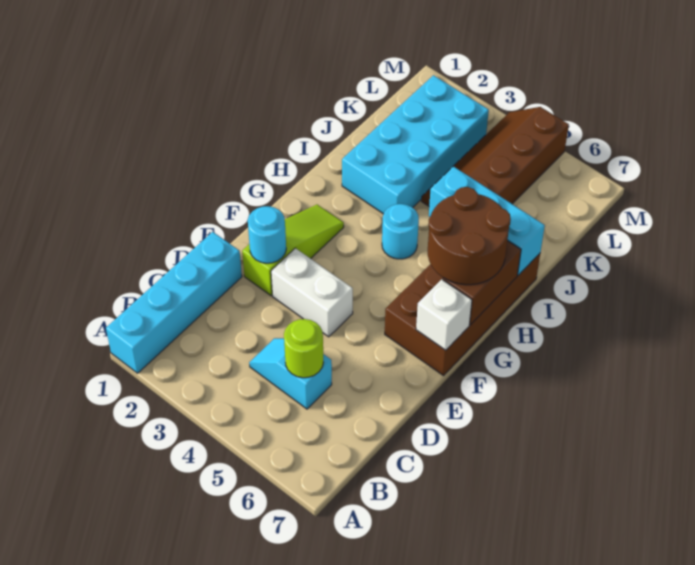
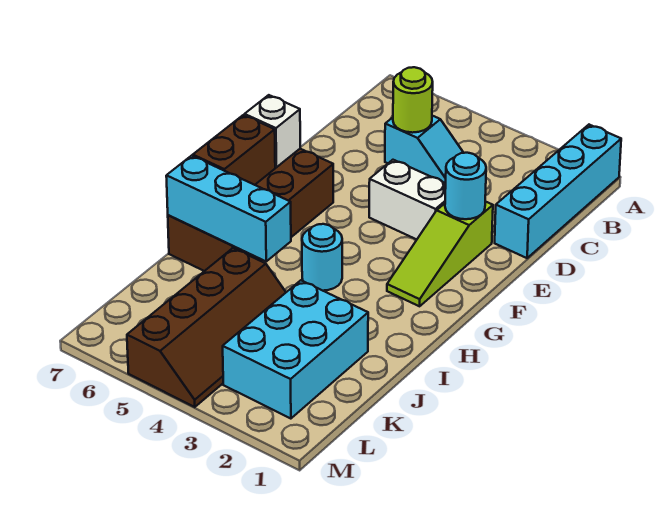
brown round brick G6:H7 level 3 -> none
cyan brick I2:L3 level 1 -> cyan brick J2:L3 level 1

